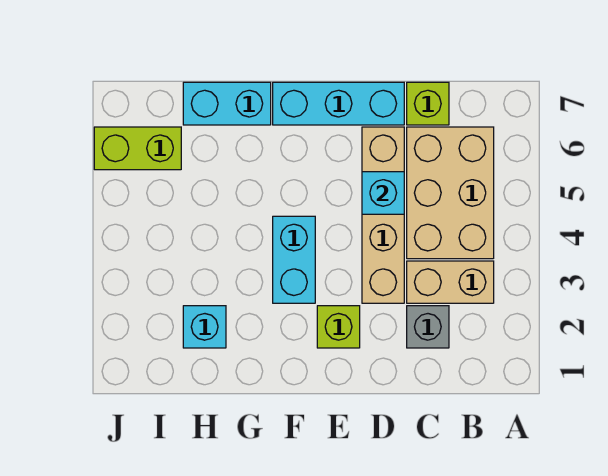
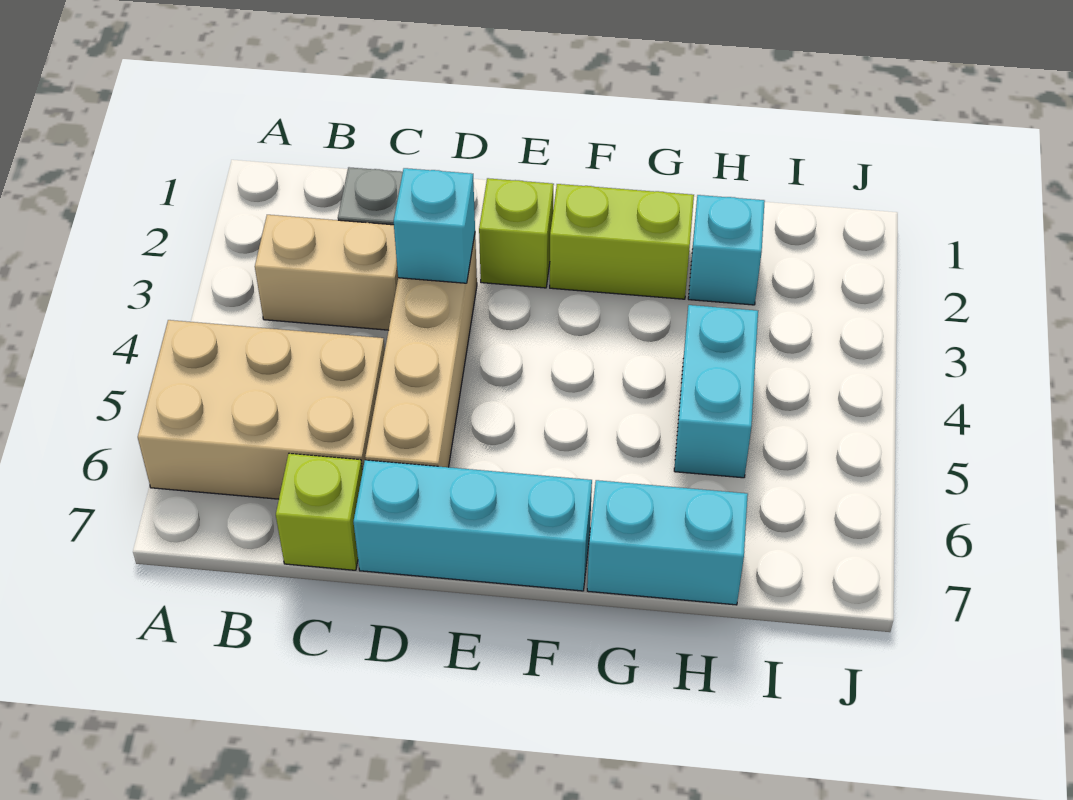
tan brick B4:C6 level 1 -> tan brick A5:C6 level 1
cyan brick D5 level 2 -> cyan brick D3 level 2
cyan brick F3:F4 level 1 -> cyan brick H4:H5 level 1
lime brick I6:J6 level 1 -> lime brick F2:G2 level 1

